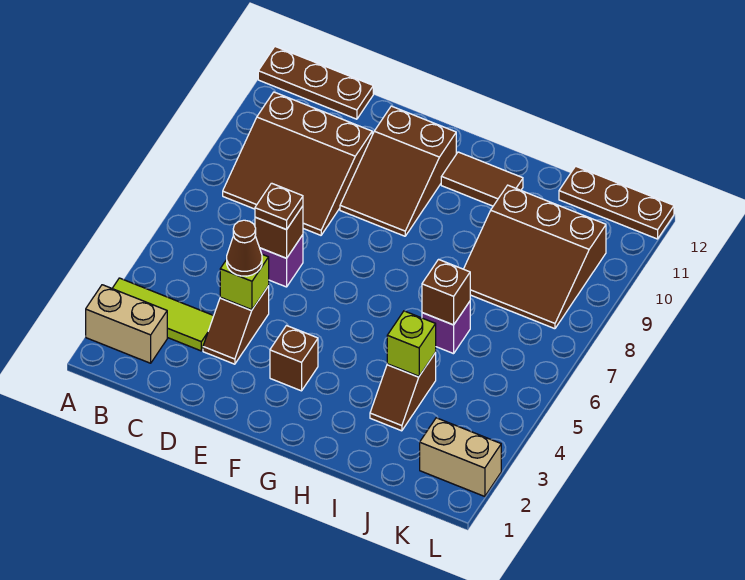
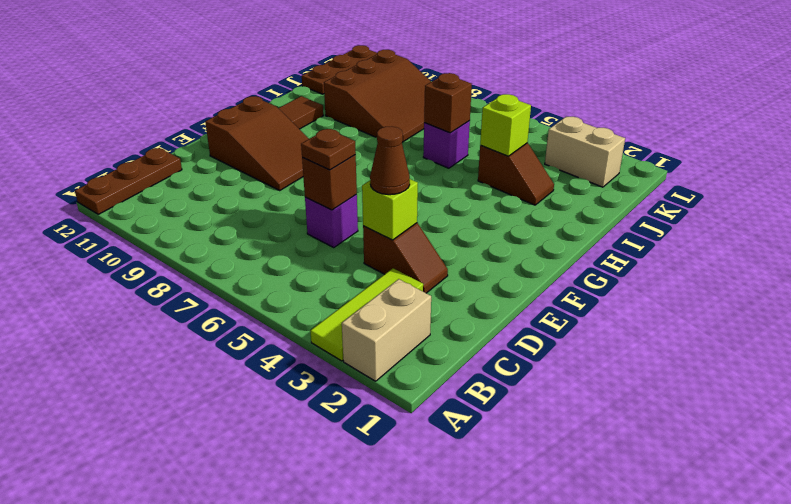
brown slope B8:D10 level 1 top 10 -> none
brown brick F3 level 1 -> none
tan brick K2:L2 level 1 -> tan brick K2:K3 level 1

